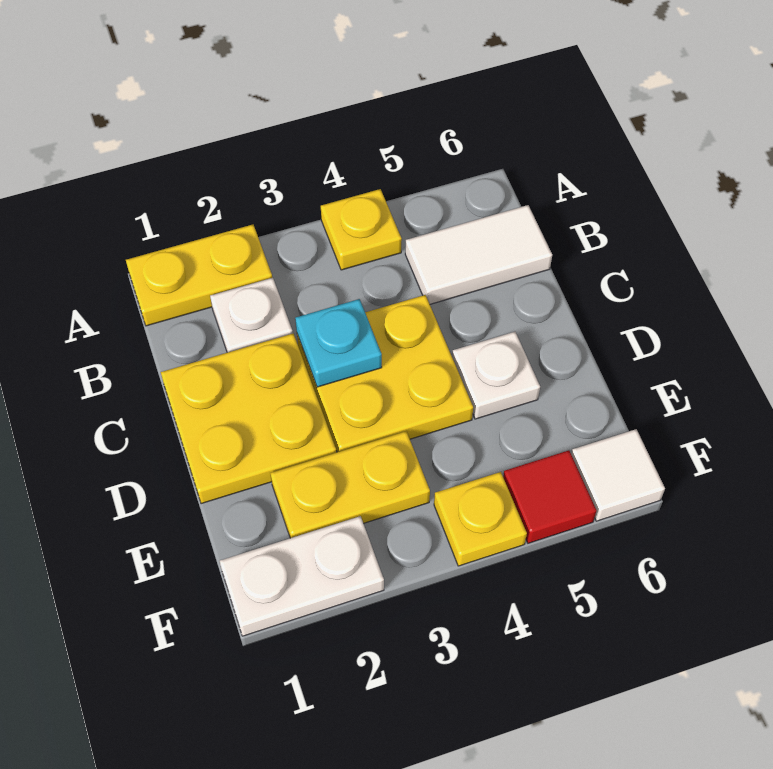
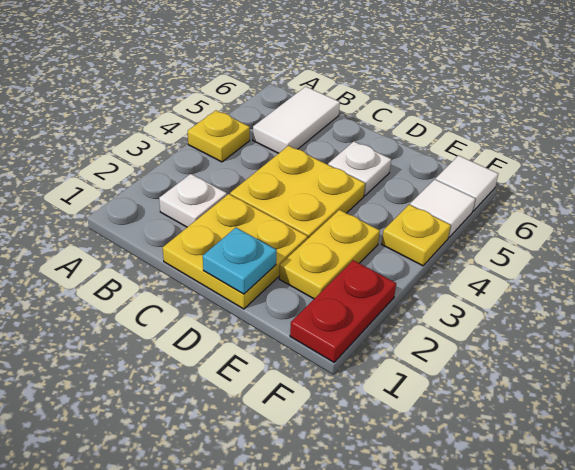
yellow plate A1:A2 level 1 -> none
cyan plate C3 level 2 -> cyan plate D1 level 2
white plate F1:F2 level 1 -> red plate F1:F2 level 1
red tile F5 level 1 -> white tile F5 level 1

